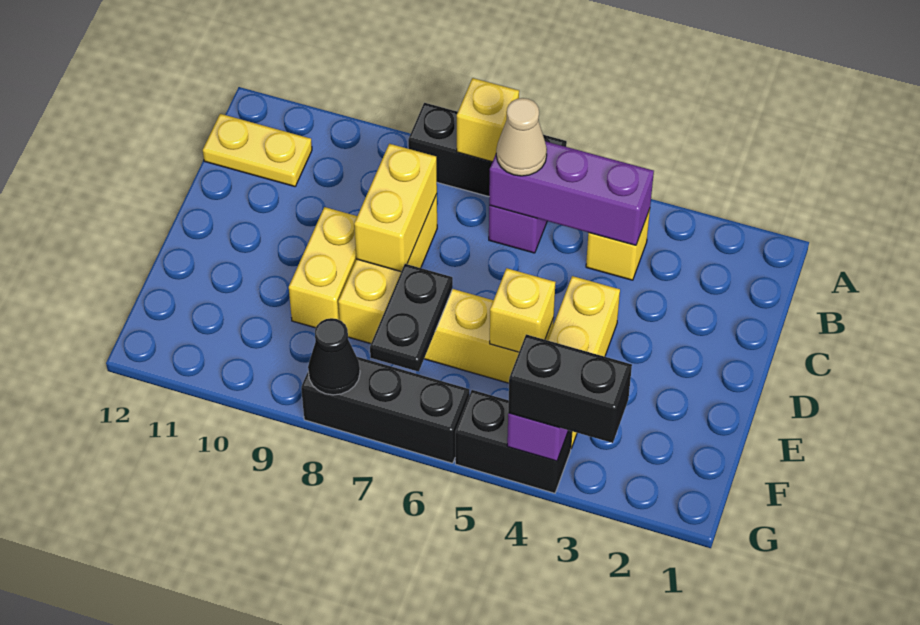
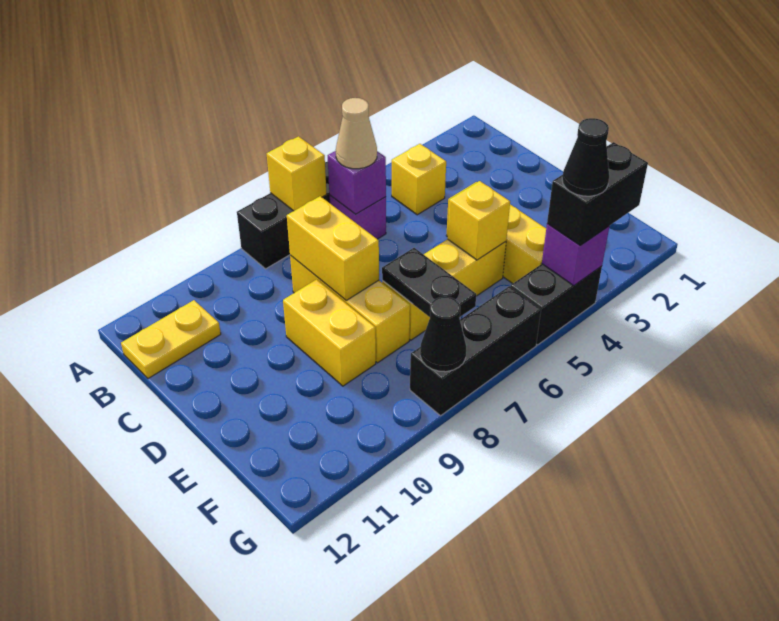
purple brick B4:B6 level 2 -> purple brick B6 level 2
none -> black cone G4 level 4

